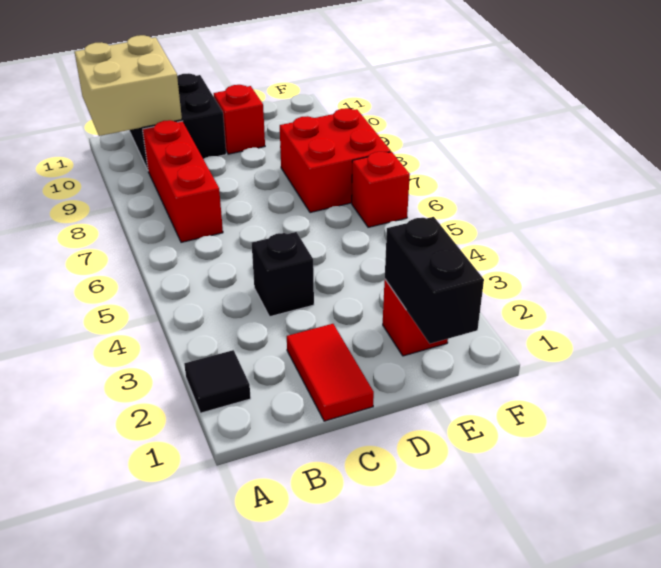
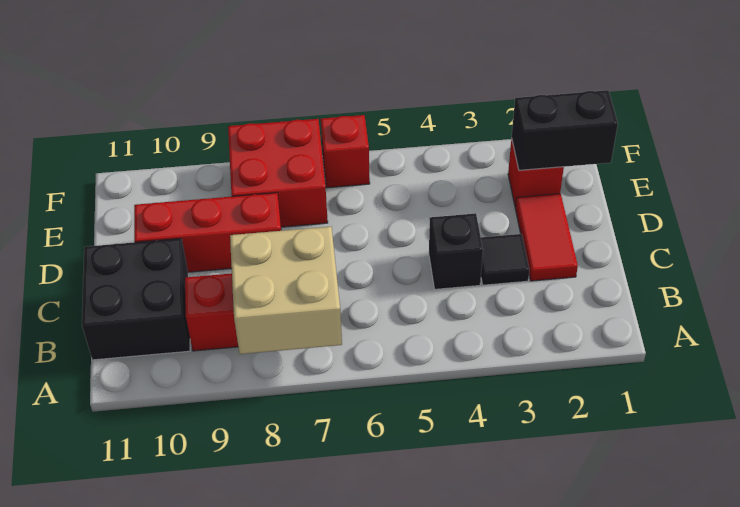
black tile A2 level 1 -> black tile C3 level 1
tan brick A10:B11 level 2 -> tan brick A7:B8 level 2
red tile C1:C2 level 1 -> red tile C2:D2 level 1
red brick D10 level 1 -> red brick D8:D10 level 1

